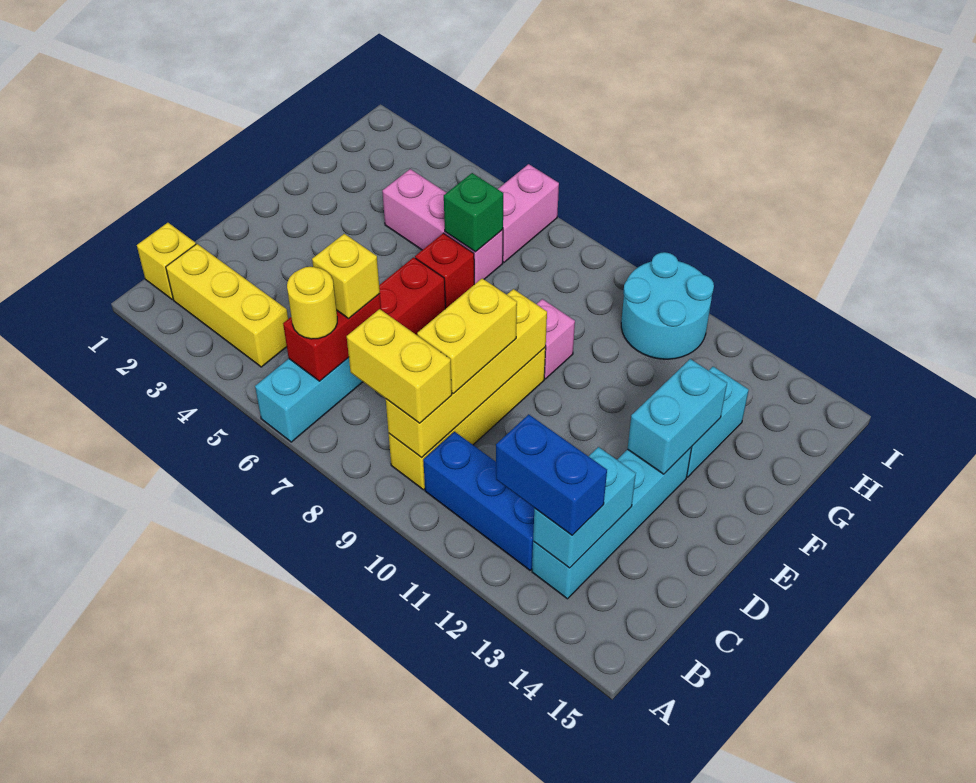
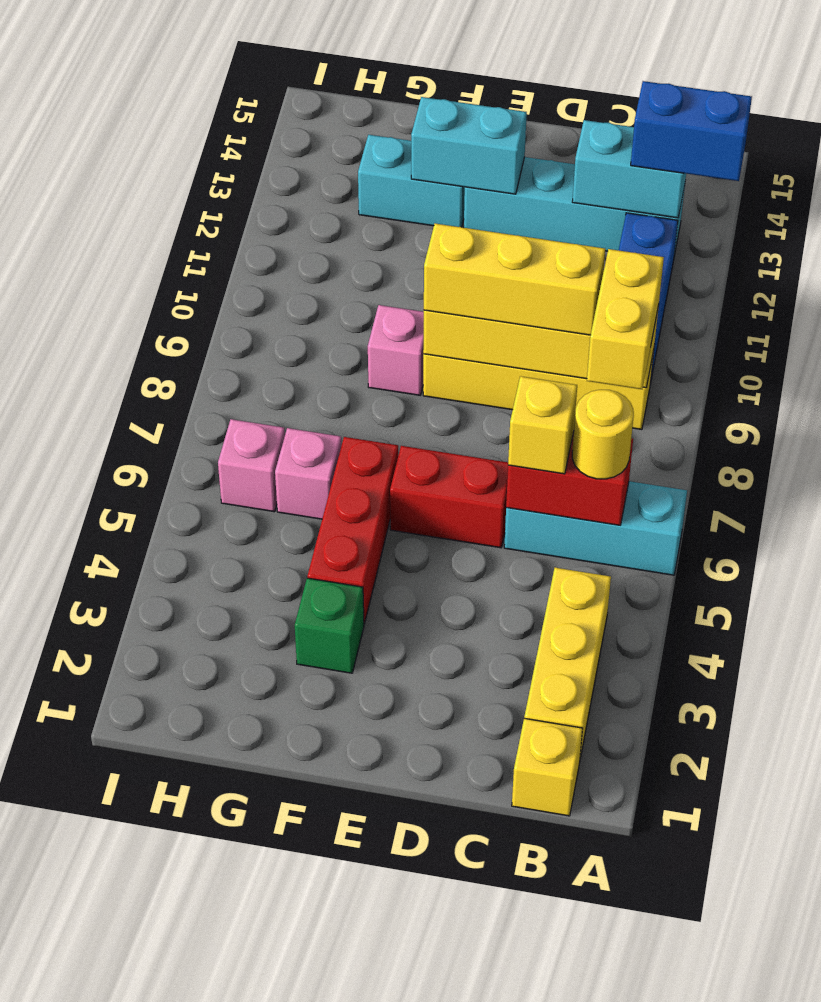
blue brick B12:B13 level 3 -> blue brick A13:B13 level 3
yellow brick C9:D9 level 3 -> yellow brick C9:E9 level 3
red brick F6 level 1 -> red brick F4:F6 level 1
pink brick G4:G6 level 1 -> pink brick G6 level 1
green brick G6 level 2 -> green brick F3 level 1
pink brick H6:I6 level 1 -> pink brick H6 level 1
cyan round brick H10:I11 level 1 -> none

